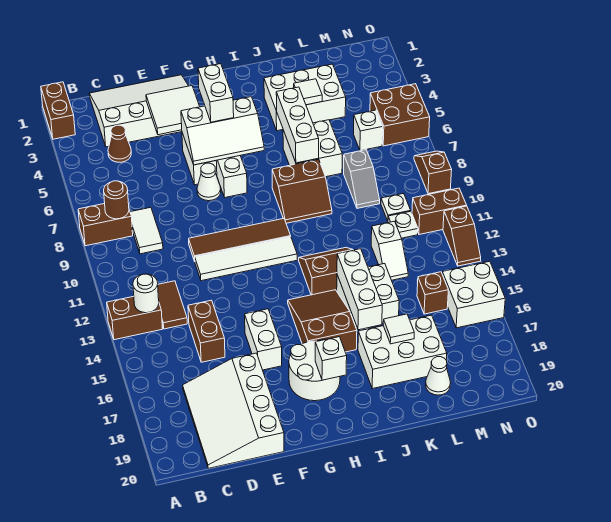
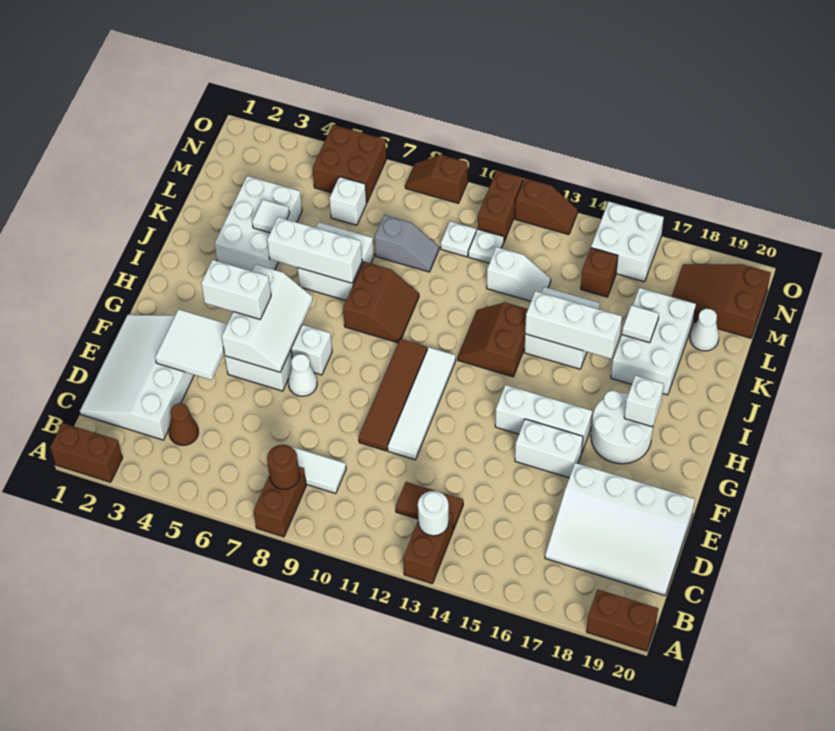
brown brick D14:D15 level 1 -> brown brick A19:A20 level 1
none -> white brick G14:G16 level 1
brown slope H14:I16 level 1 top 16 -> brown slope M18:N20 level 1 top 20

